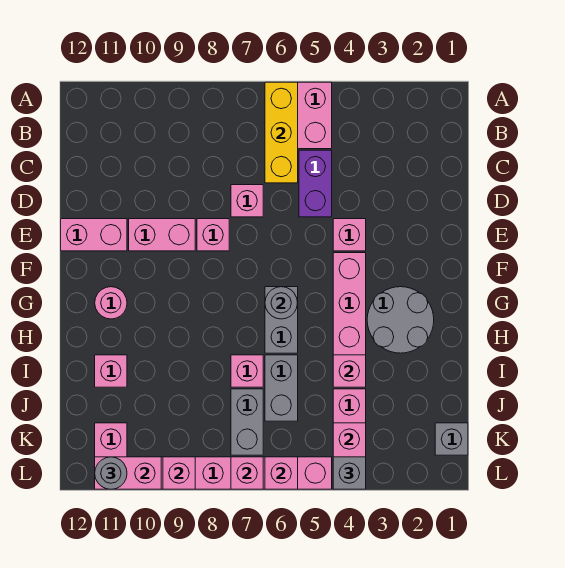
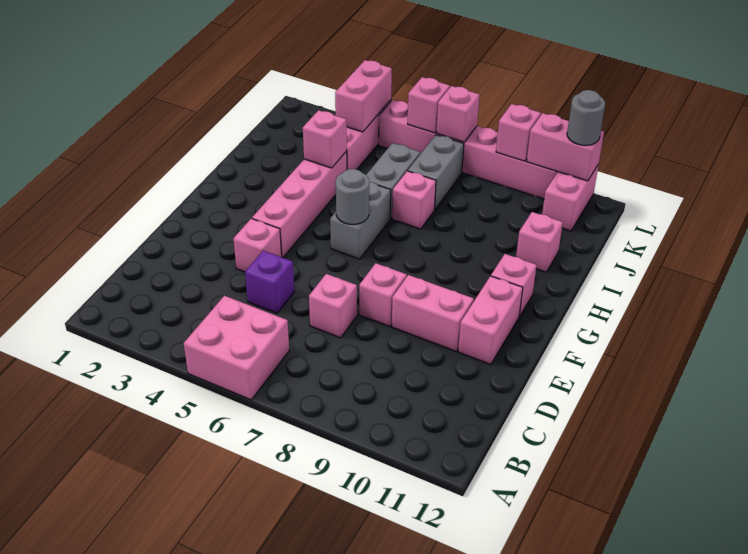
yellow brick A6:C6 level 2 -> none
purple brick C5:D5 level 1 -> purple brick D5 level 1
pink brick E11:E12 level 1 -> pink brick E11:F11 level 1
grey round brick G2:H3 level 1 -> none
pink round brick G11 level 1 -> pink brick G11 level 1
grey brick K1 level 1 -> none
grey brick L4 level 3 -> none

